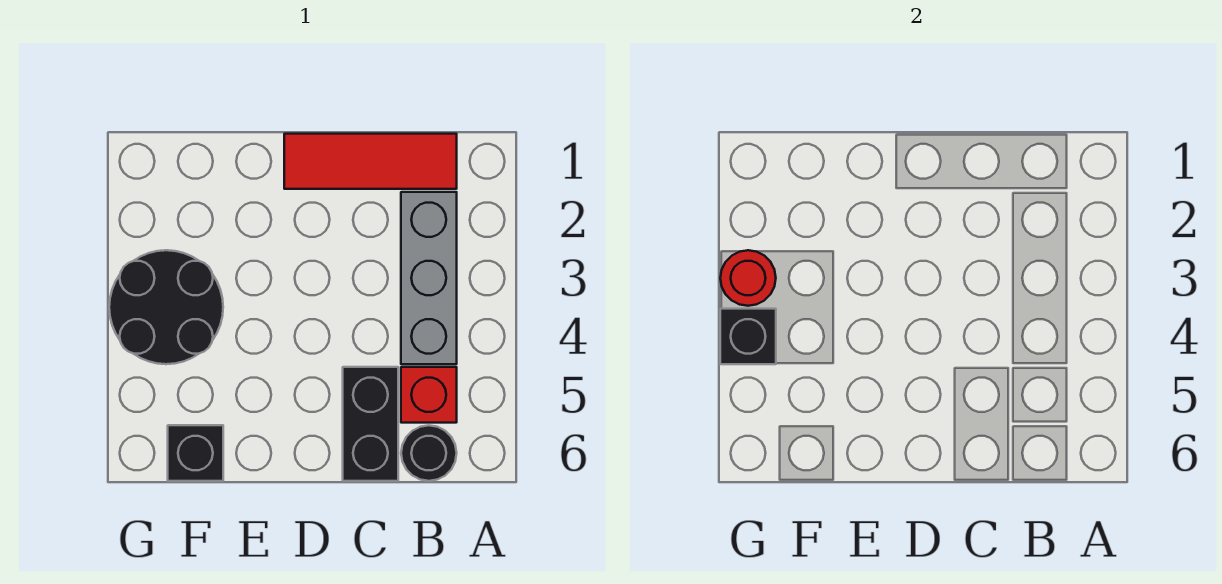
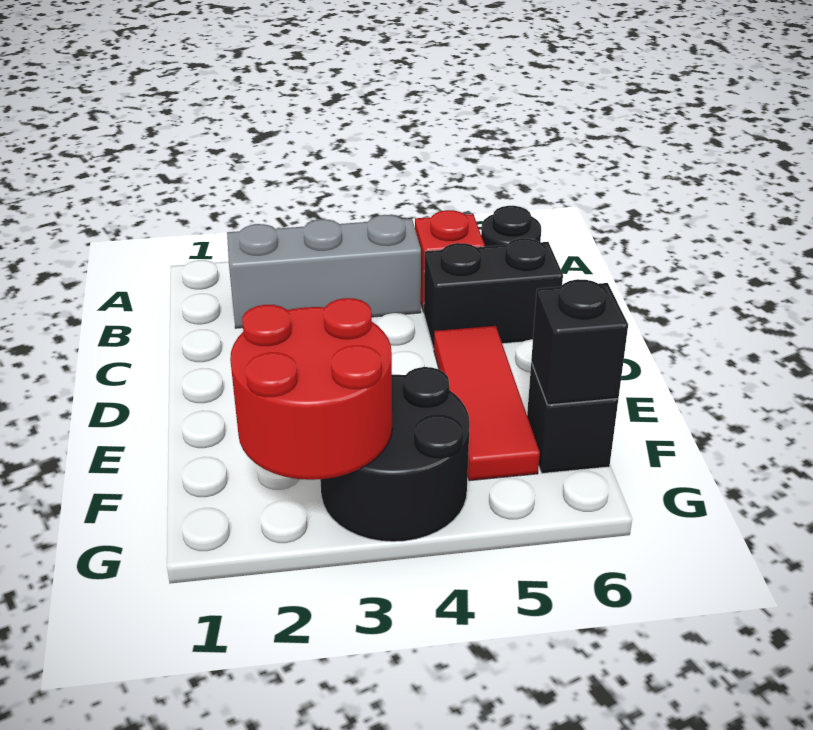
red tile B1:D1 level 1 -> red tile D5:F5 level 1
red round brick G3 level 2 -> red round brick F2:G3 level 2
black brick G4 level 2 -> black brick F6 level 2

